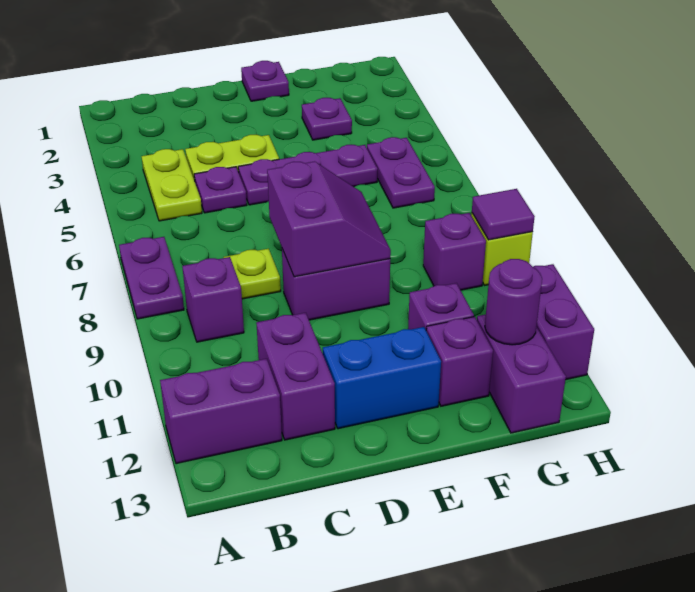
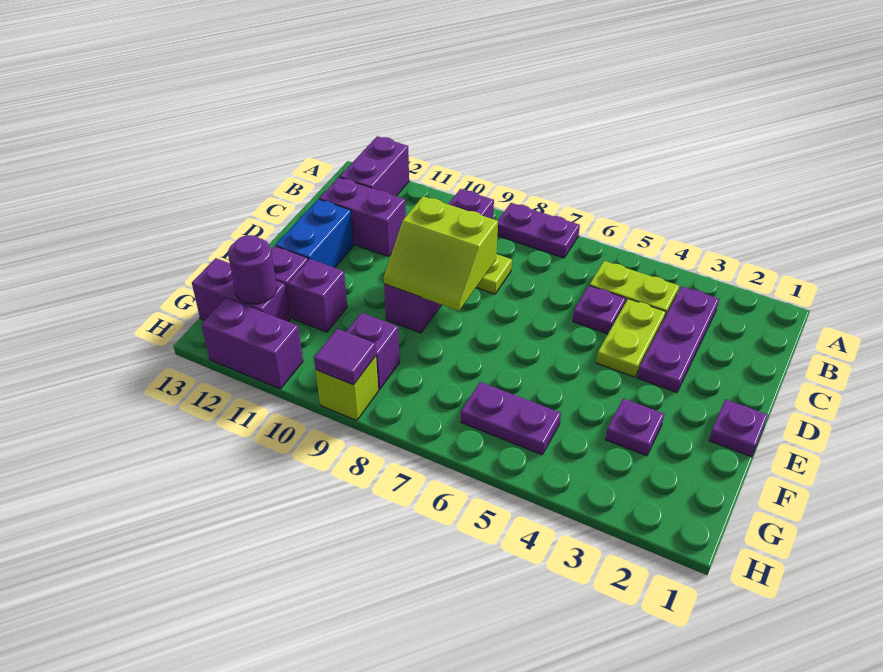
purple plate D5:F5 level 1 -> purple plate B3:D3 level 1
purple slope D8:E9 level 2 top D -> lime slope D8:E9 level 2 top D

